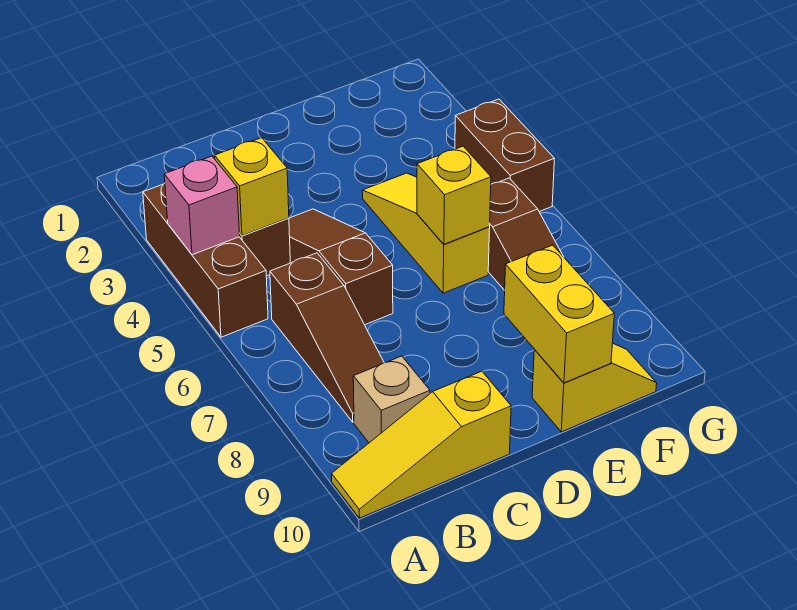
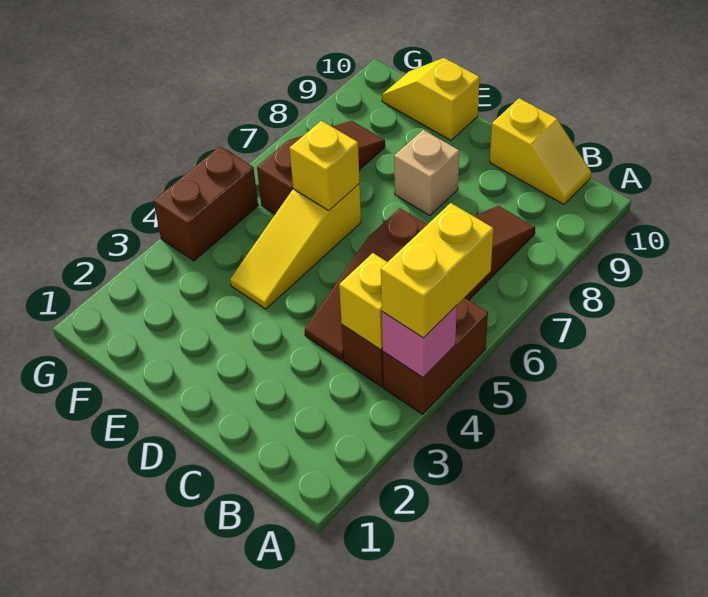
brown brick A3:A5 level 1 -> brown brick A4:A5 level 1
yellow slope A10:C10 level 1 top C -> yellow slope B10:C10 level 1 top C
tan brick B9 level 1 -> tan brick D8 level 1
yellow brick E9:E10 level 2 -> yellow brick A4:A5 level 3

